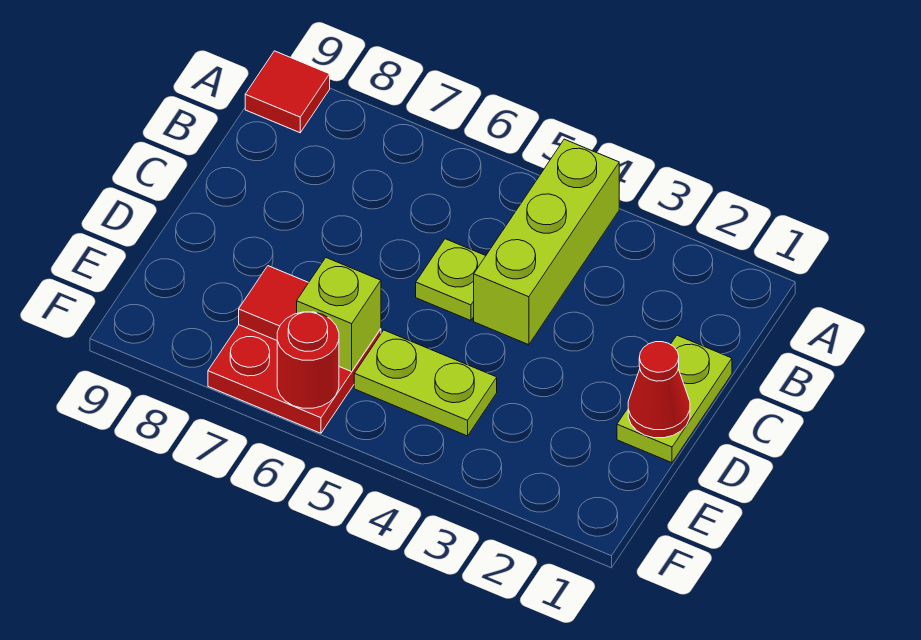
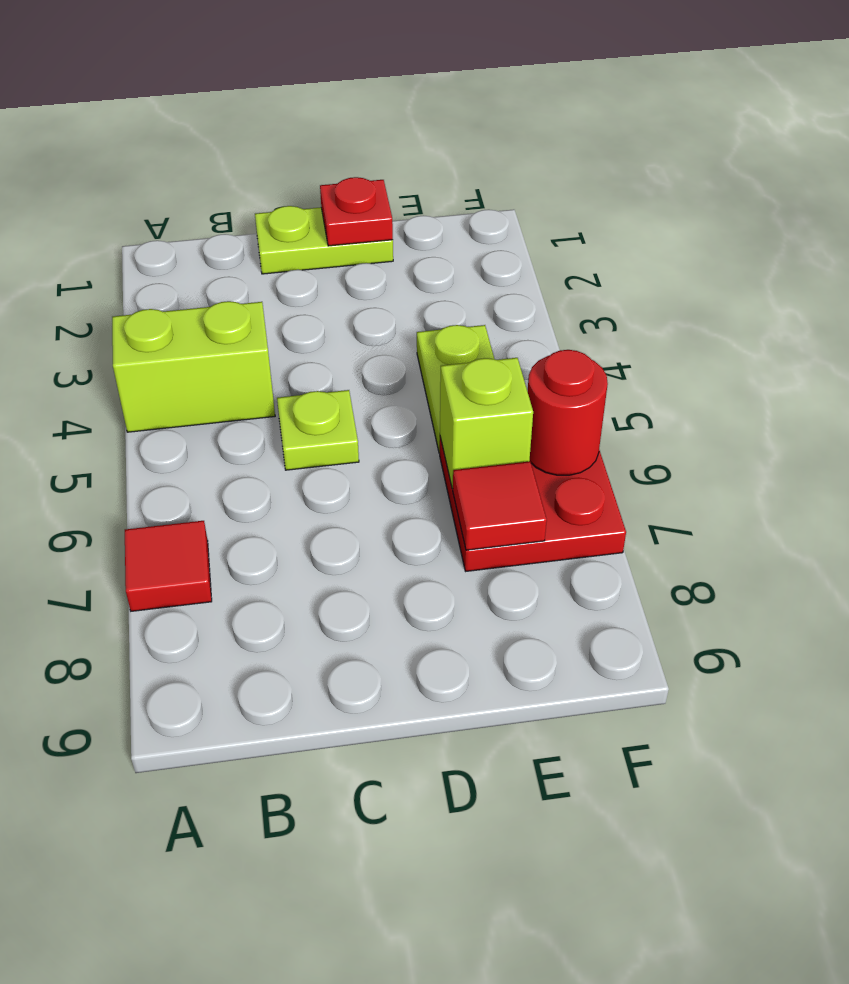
lime brick A4:C4 level 1 -> lime brick A4:B4 level 1
red tile A9 level 1 -> red tile A7 level 1
red cone D1 level 2 -> red plate D1 level 2

